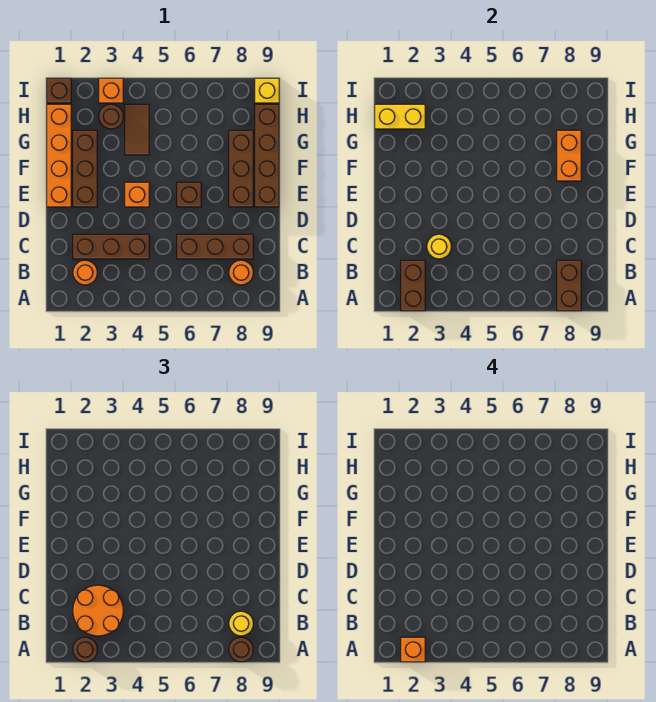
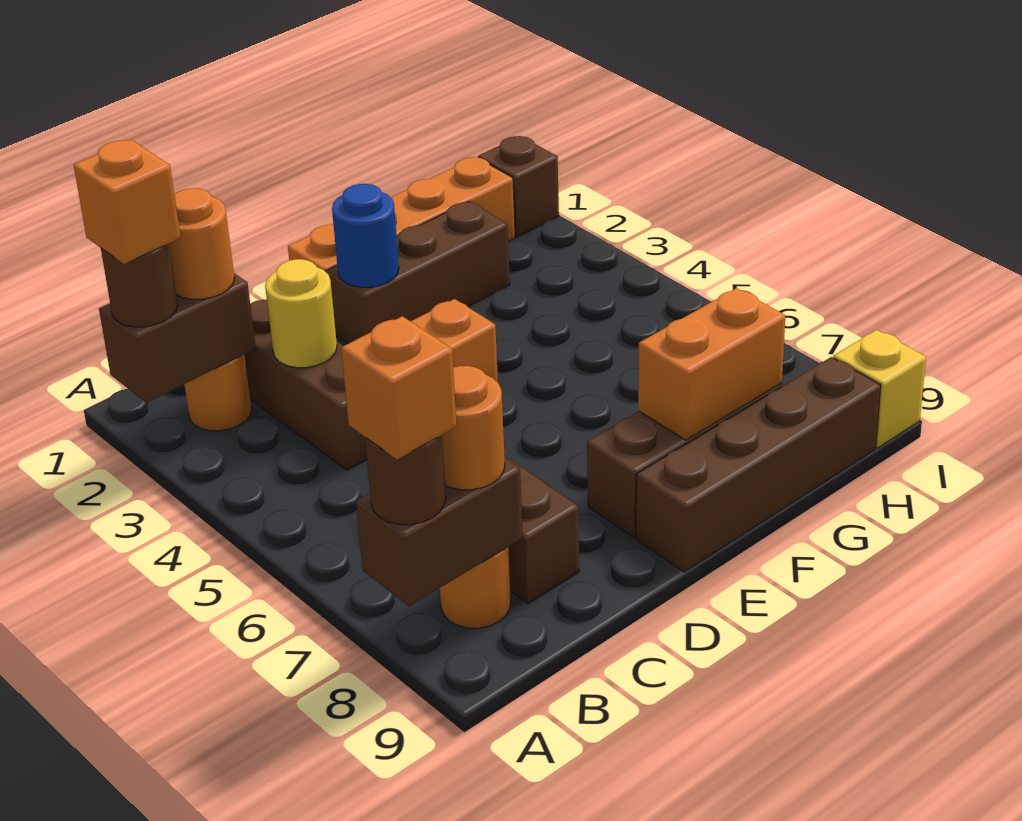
orange round brick B2:C3 level 3 -> orange round brick B2 level 3
yellow round brick B8 level 3 -> orange round brick B8 level 3
none -> blue round brick E2 level 2
brown brick E6 level 1 -> none
brown tile G4:H4 level 1 -> none
yellow brick H1:H2 level 2 -> none
brown round brick H3 level 1 -> none
orange brick I3 level 1 -> orange brick A8 level 4

